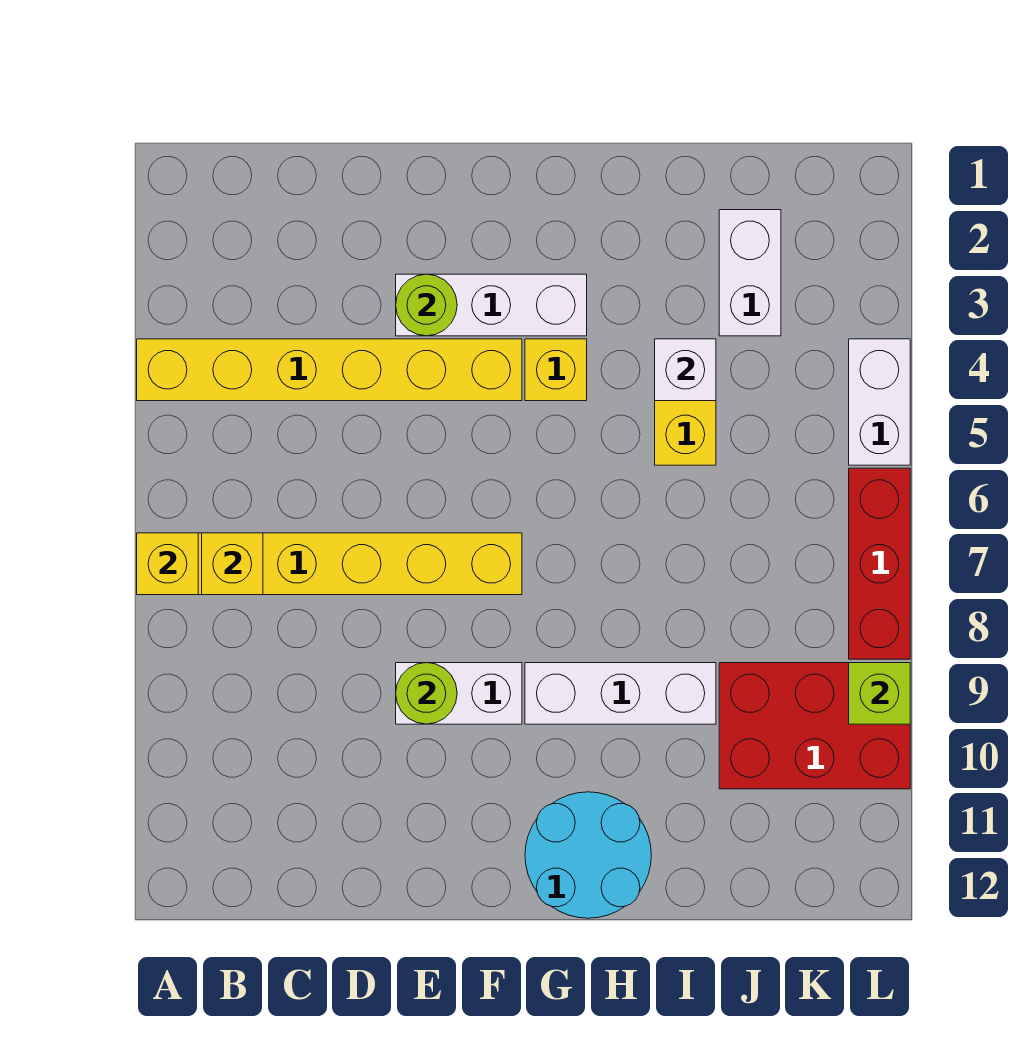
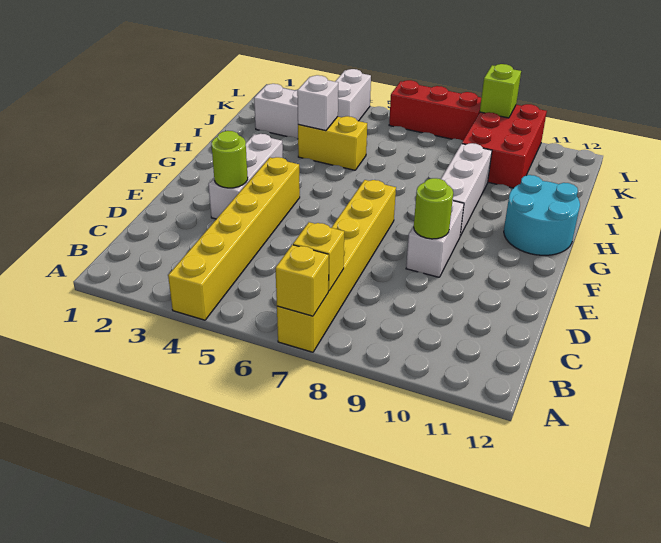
yellow brick G4 level 1 -> none
white brick L4:L5 level 1 -> white brick K4:L4 level 1

